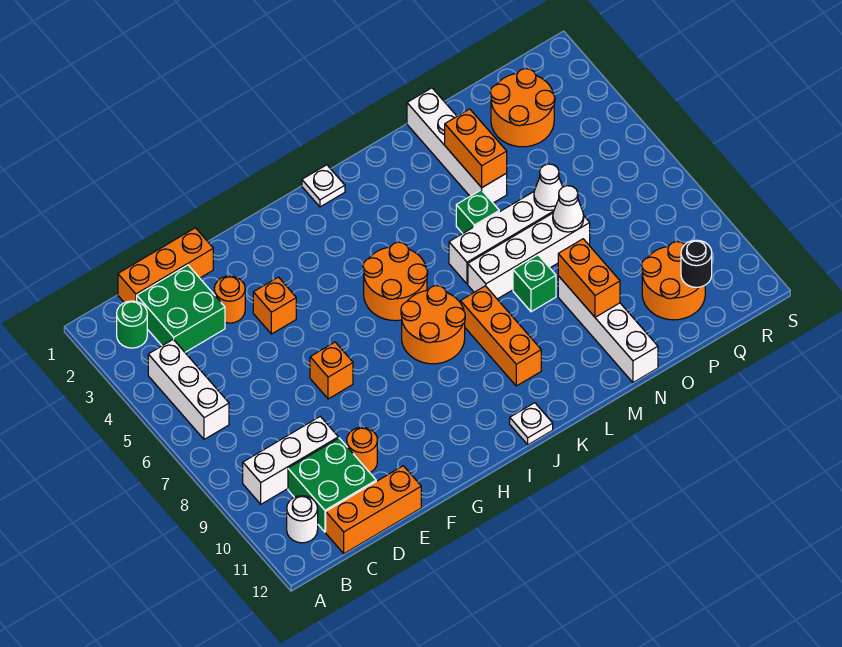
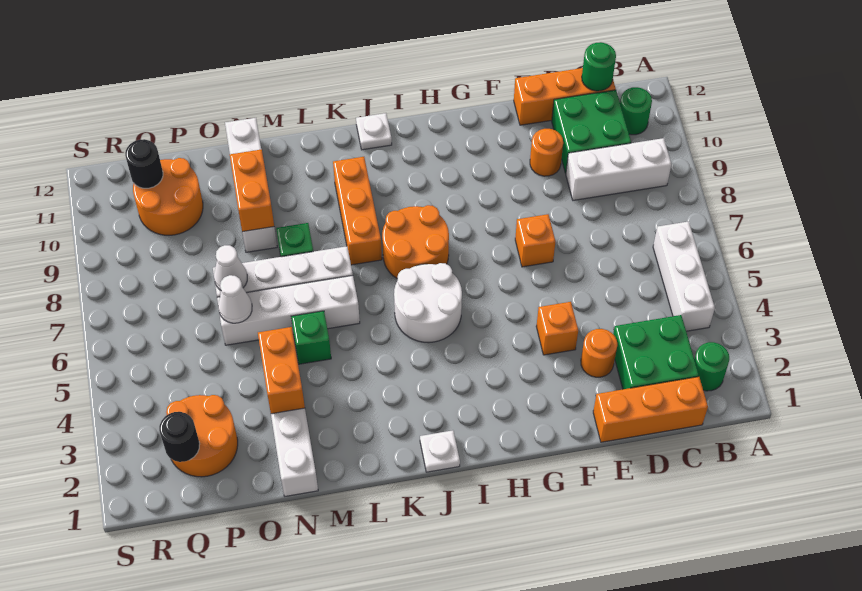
white round brick B11 level 1 -> green round brick B11 level 1
none -> green round brick C12 level 2
orange round brick I5:J6 level 1 -> white round brick I5:J6 level 1
none -> black round brick Q2 level 2

